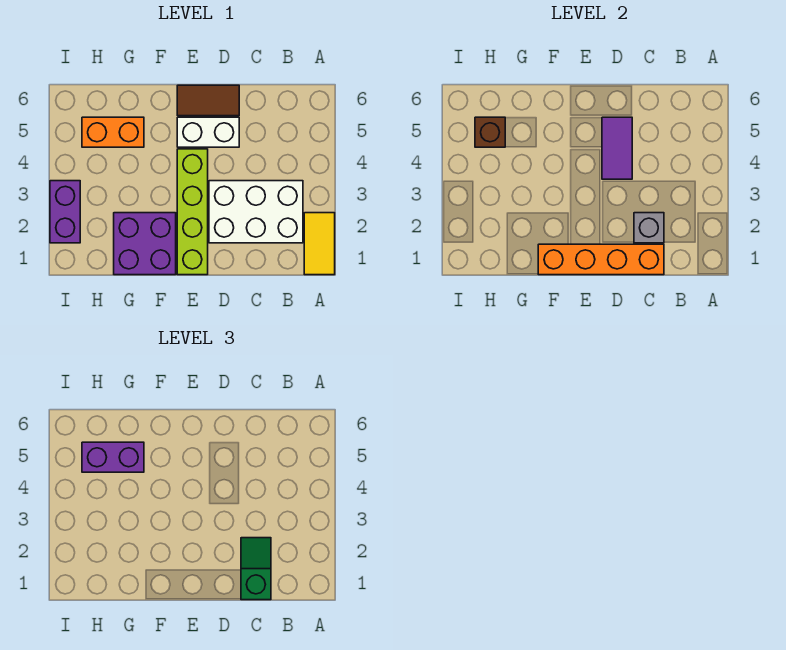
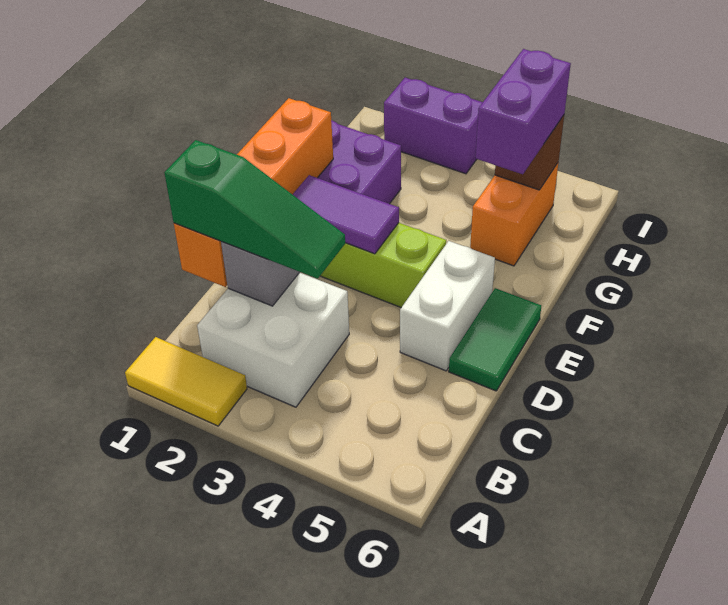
white brick B2:D3 level 1 -> white brick B2:C3 level 1
green slope C1:C2 level 3 top 1 -> green slope C1:C3 level 3 top 1
purple tile D4:D5 level 2 -> purple tile E2:E3 level 2
brown tile D6:E6 level 1 -> green tile D6:E6 level 1

